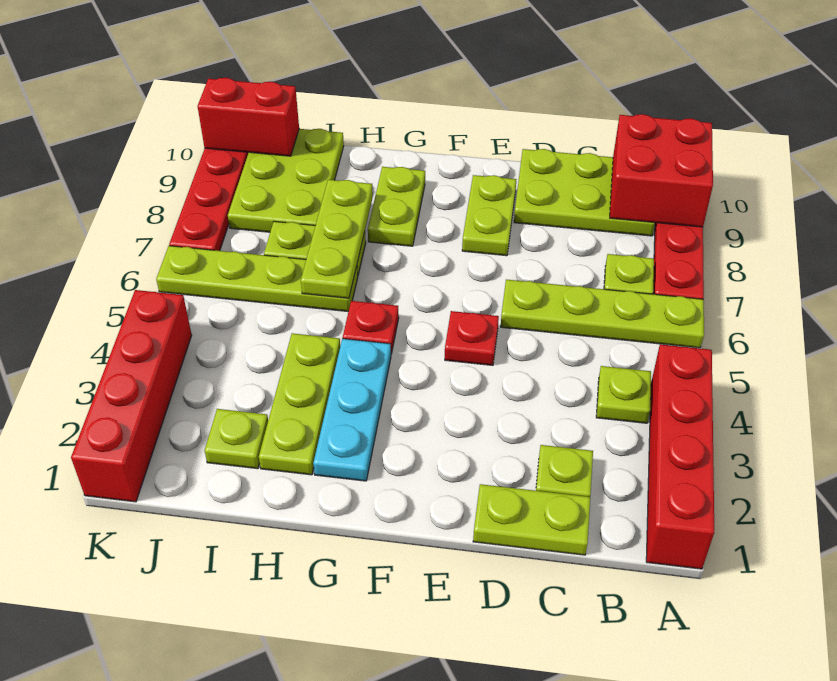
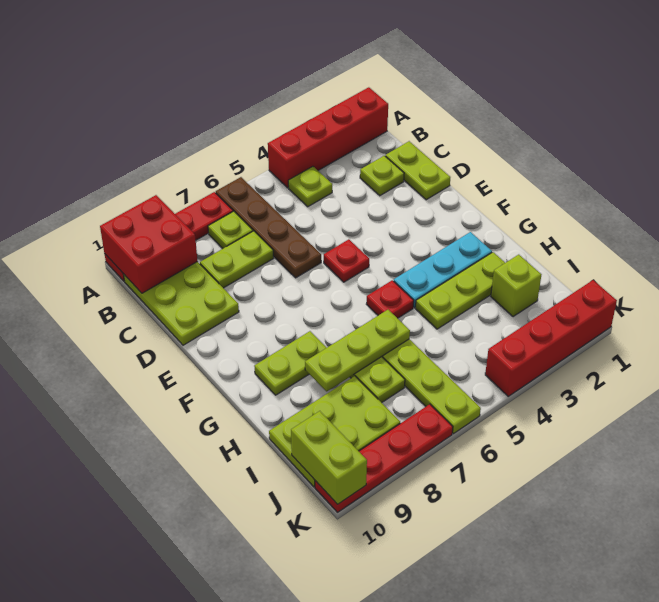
lime plate A6:D6 level 1 -> brown plate A6:D6 level 1
lime plate E8:E9 level 1 -> lime plate C7:C8 level 1
lime plate I2 level 1 -> lime brick I2 level 1
red brick J10:K10 level 2 -> lime brick J10:K10 level 2

